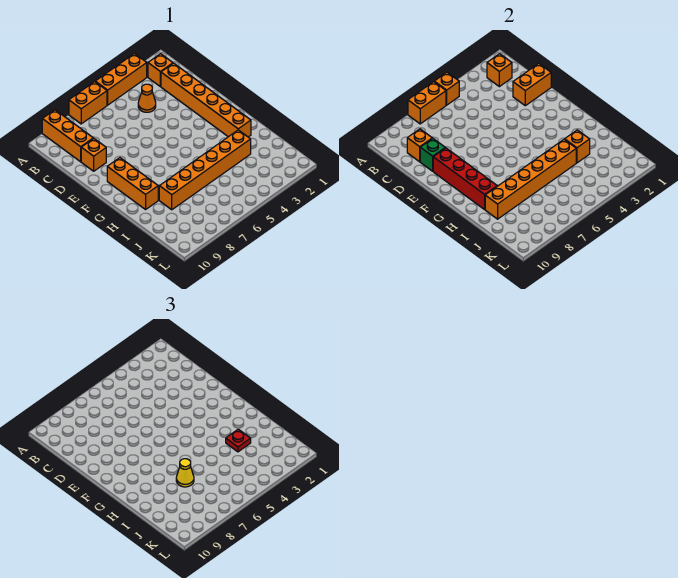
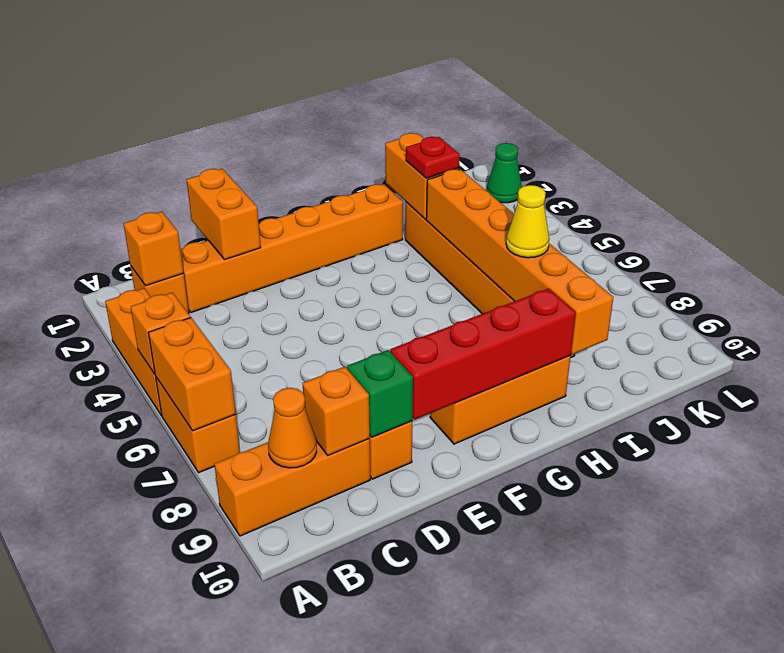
orange cone C4 level 1 -> orange cone B9 level 2
orange brick I3 level 2 -> orange brick I2:I3 level 2
none -> green cone L2 level 1

